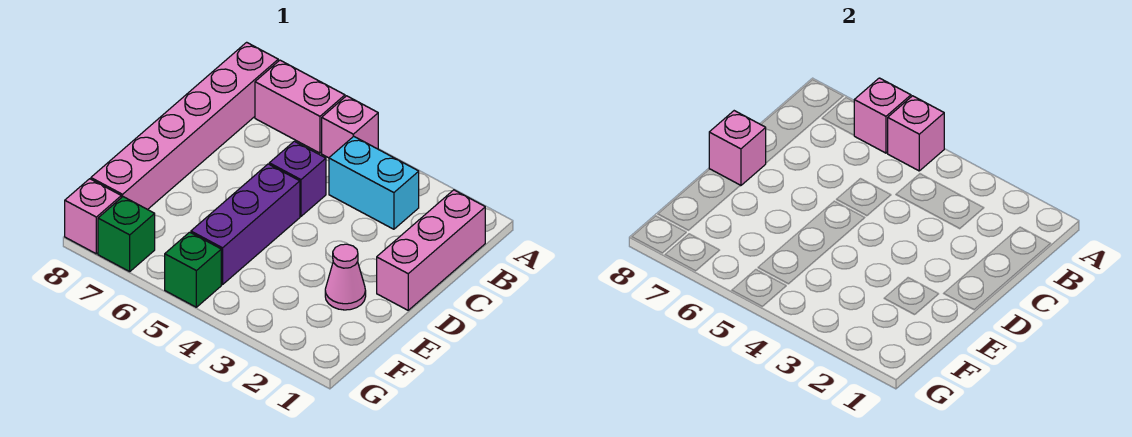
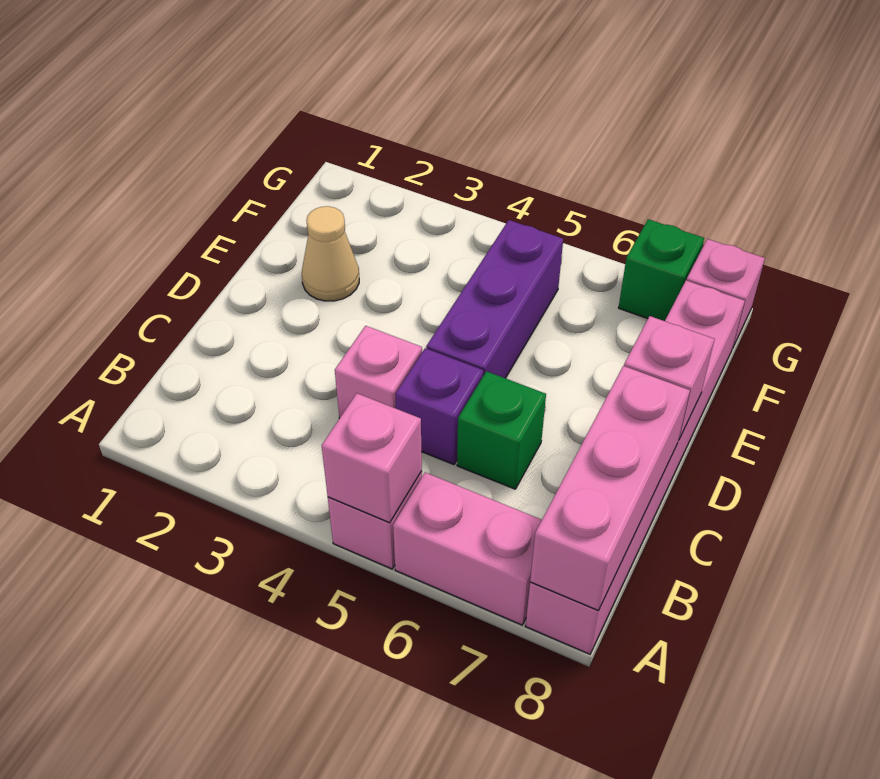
pink brick A6 level 2 -> pink brick C4 level 1
pink brick B1:D1 level 1 -> pink brick A8:C8 level 2
cyan brick B3:B4 level 1 -> none
pink cone E2 level 1 -> tan cone E2 level 1
green brick G5 level 1 -> green brick C6 level 1

